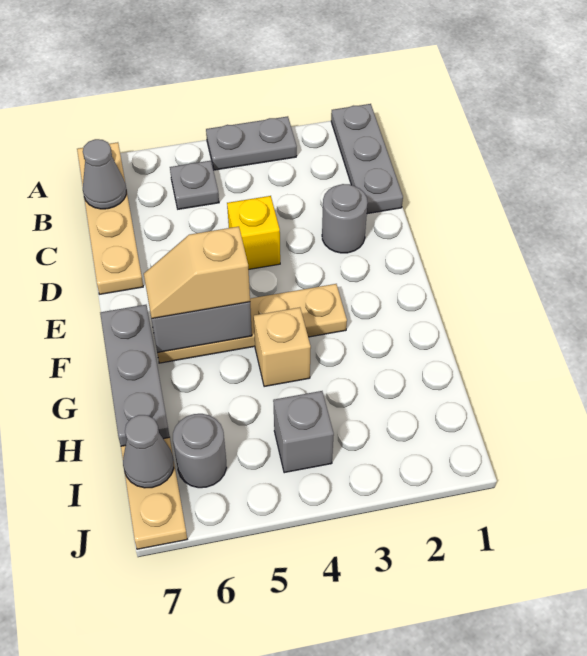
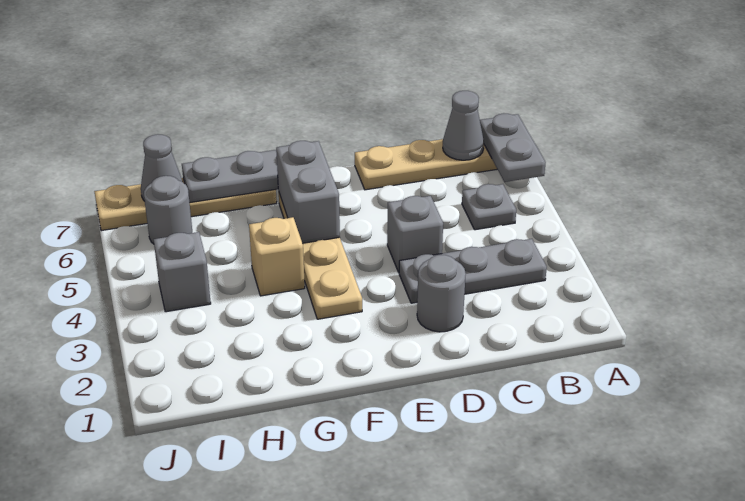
grey plate A1:C1 level 1 -> grey plate B3:D3 level 1
grey plate A3:A4 level 1 -> grey plate A6:A7 level 2
yellow brick D4 level 1 -> grey brick D4 level 1
tan slope F5:F6 level 3 top 5 -> none

